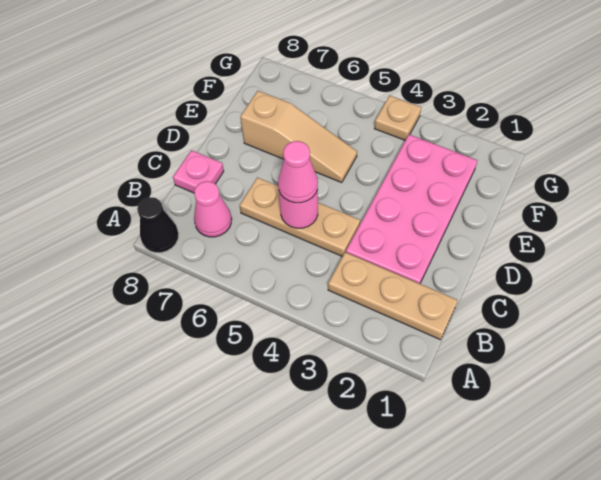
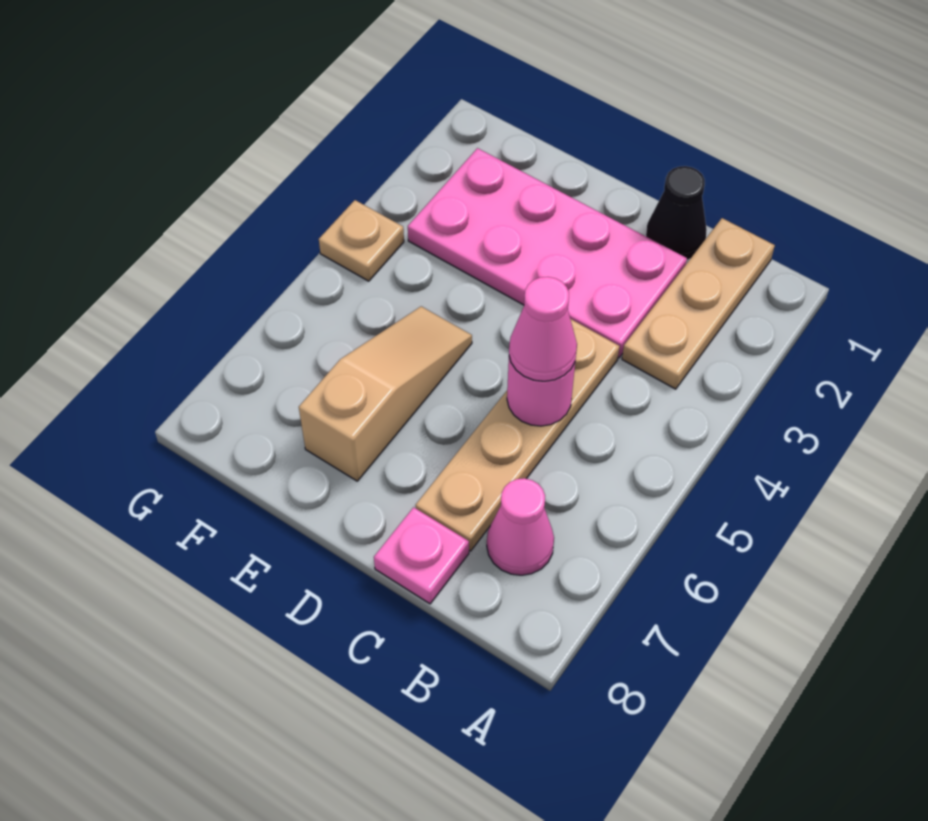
black cone A8 level 1 -> black cone C1 level 1
tan plate C4:C6 level 1 -> tan plate C4:C7 level 1

